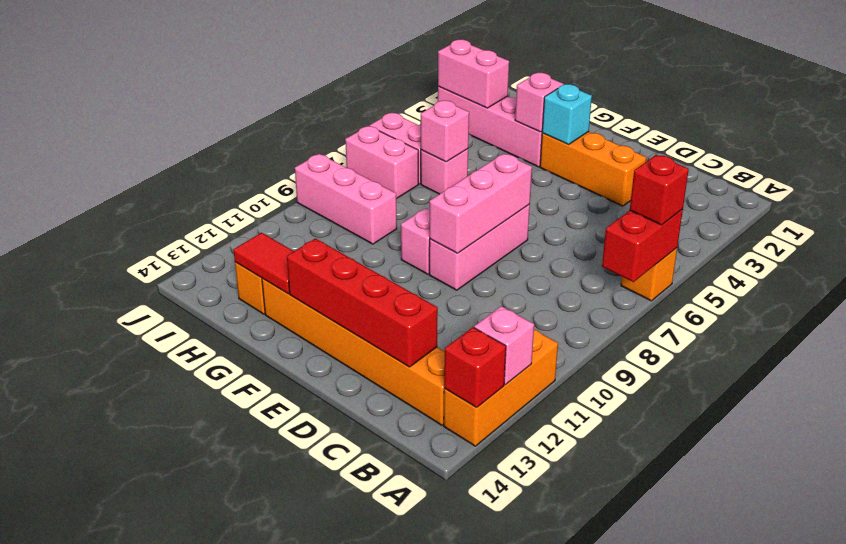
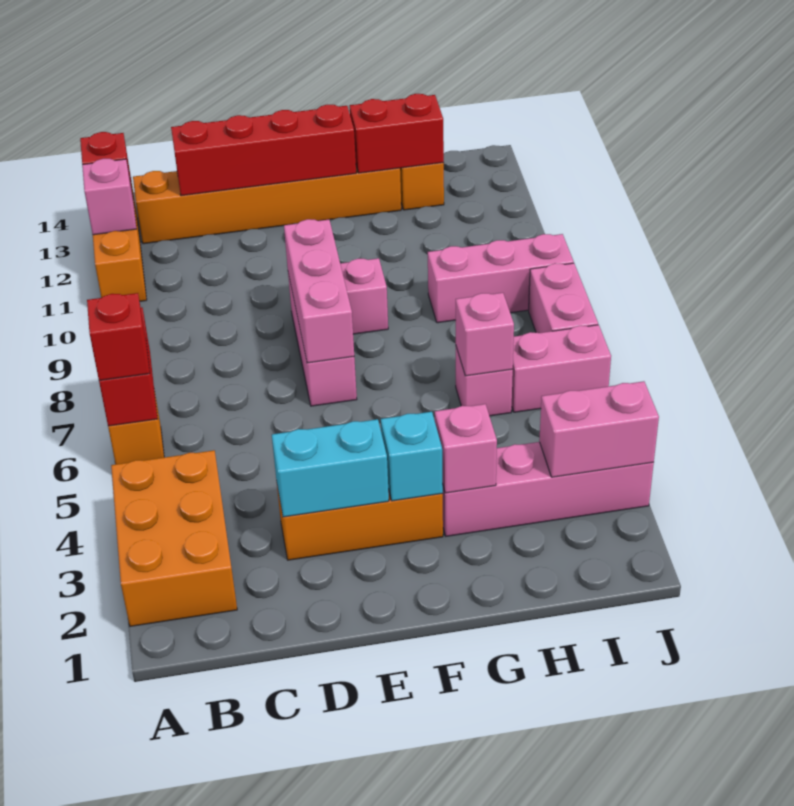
none -> orange brick A2:B4 level 1
none -> cyan brick D3:E3 level 2
red tile G13:H13 level 2 -> red brick G13:H13 level 2
pink brick I7:J7 level 1 -> pink brick J7:J8 level 1

